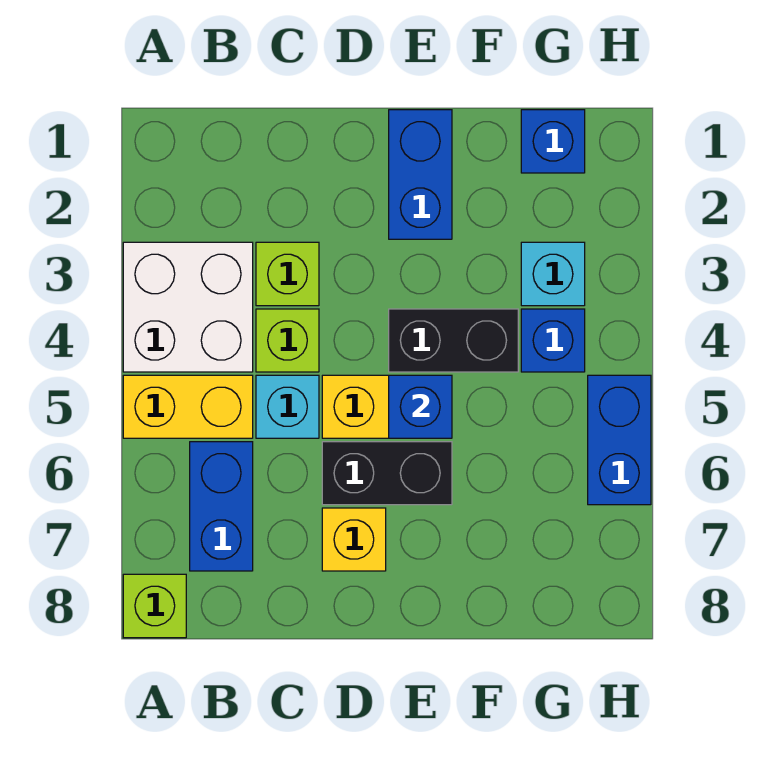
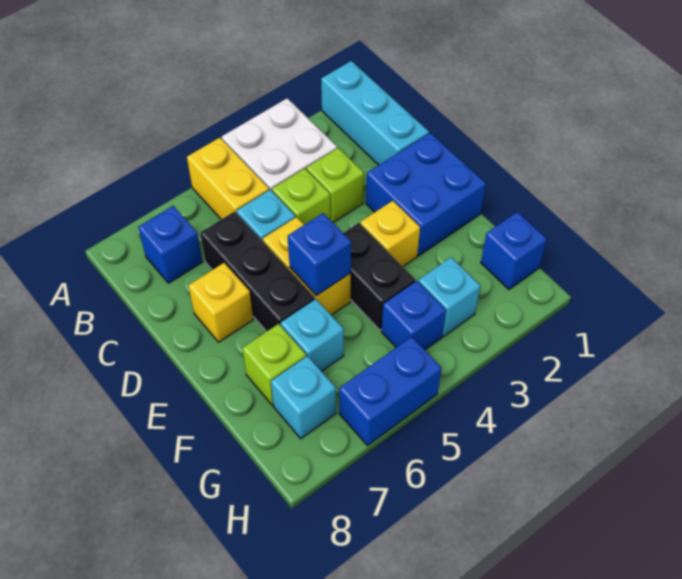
none -> cyan brick A1:C1 level 1
lime brick A8 level 1 -> lime brick F7 level 1
blue brick B6:B7 level 1 -> blue brick B7 level 1
black brick D6:E6 level 1 -> black brick C6:E6 level 1
blue brick E1:E2 level 1 -> blue brick D1:E2 level 1
none -> yellow brick E3 level 1
none -> cyan brick F6 level 1
none -> cyan brick G7 level 1

